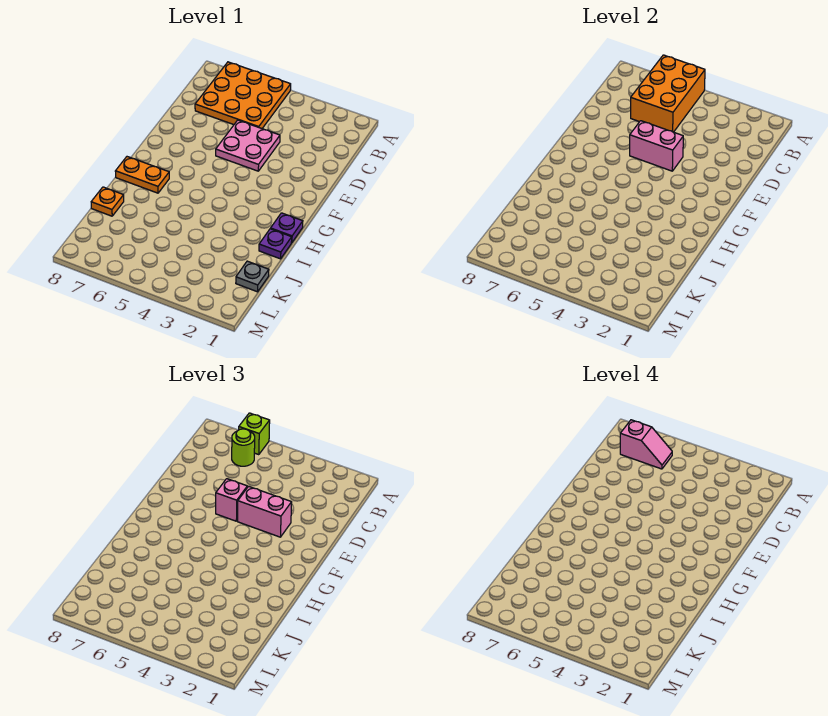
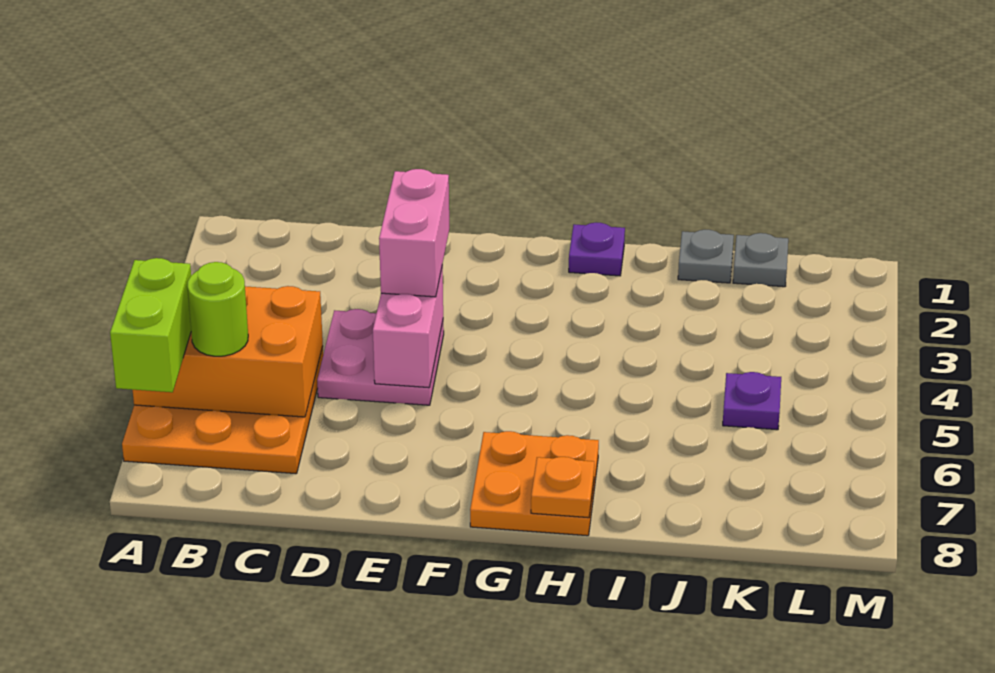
lime brick A6 level 3 -> lime brick A6:A7 level 3
pink slope B6:B7 level 4 top 7 -> none
pink brick E5 level 3 -> none
orange plate H7:H8 level 1 -> orange plate G7:H8 level 1
purple plate I1 level 1 -> purple plate K5 level 1
none -> grey plate J1 level 1
orange plate J8 level 1 -> orange plate H8 level 2

